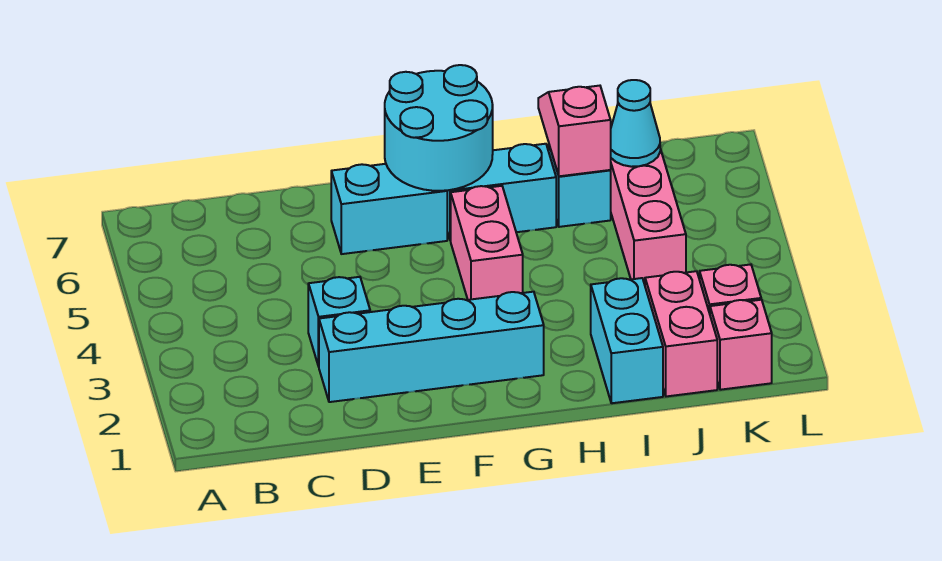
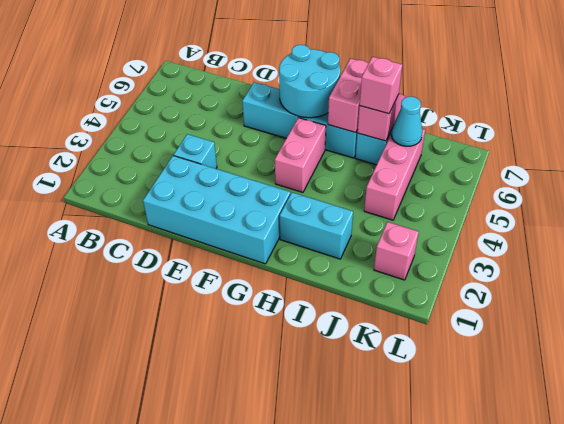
cyan brick D2:G2 level 1 -> cyan brick D1:G2 level 1
cyan brick I1:I2 level 1 -> cyan brick H2:I2 level 1
pink brick J1:J2 level 1 -> pink brick H6:H7 level 2
pink brick K1 level 1 -> pink brick I6 level 3

